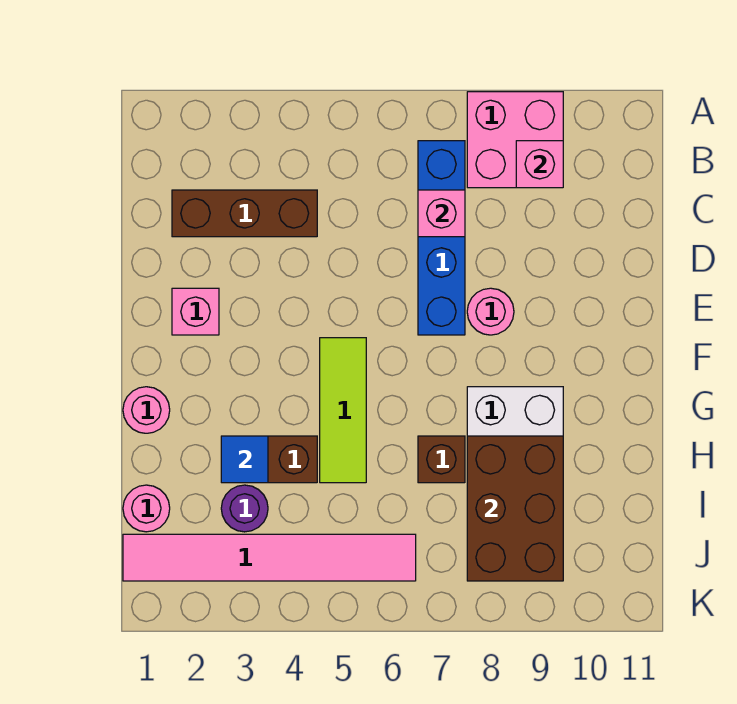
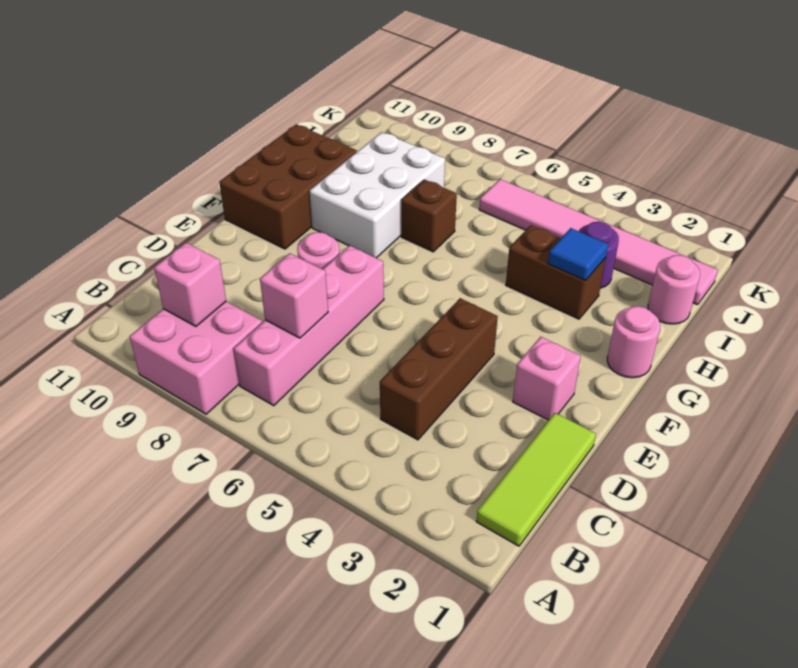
blue brick B7:E7 level 1 -> pink brick B7:E7 level 1
brown brick C2:C4 level 1 -> brown brick C4:E4 level 1
lime tile F5:H5 level 1 -> lime tile B1:D1 level 1
brown brick H8:J9 level 2 -> brown brick F10:H11 level 1

